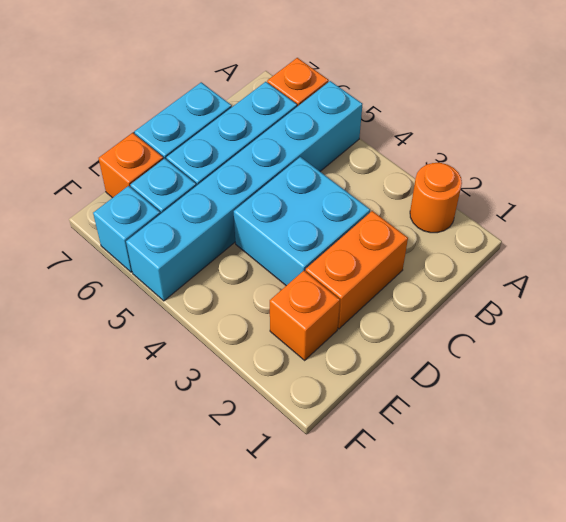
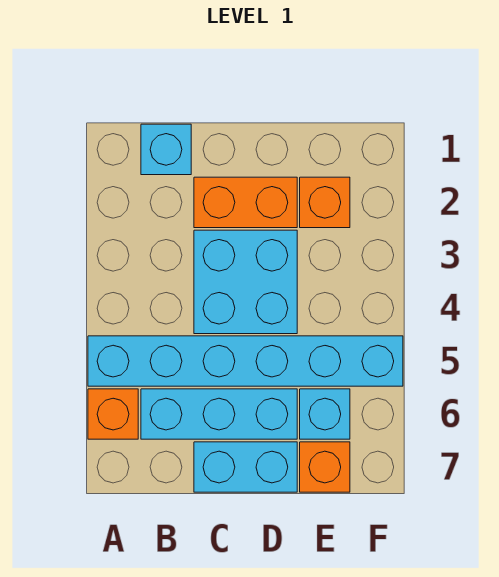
orange round brick A2 level 1 -> none
cyan brick F6 level 1 -> cyan brick B1 level 1

